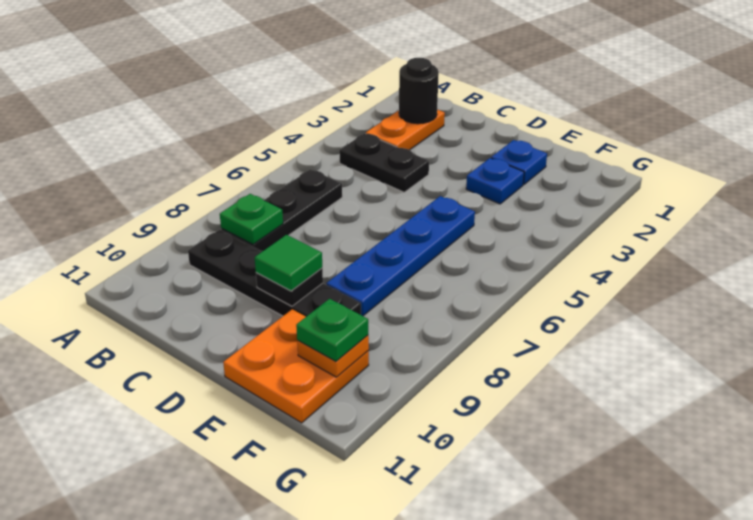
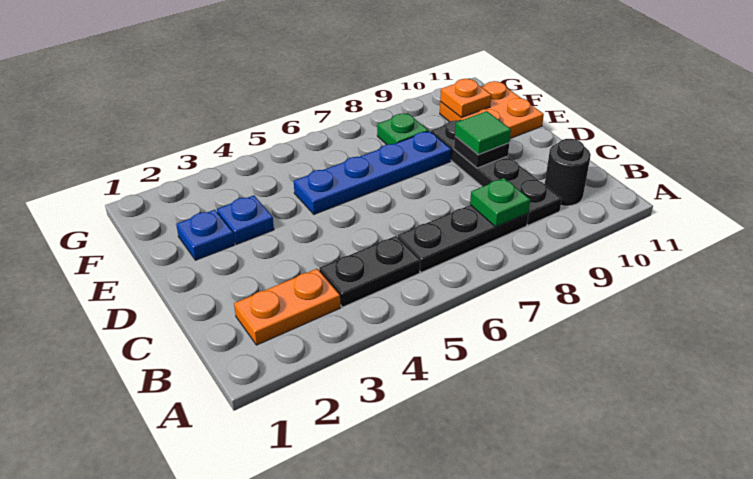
black round brick B2 level 2 -> black round brick B10 level 1
black plate B4:C4 level 1 -> black plate B4:B5 level 1
green plate F10 level 3 -> green plate F8 level 1

